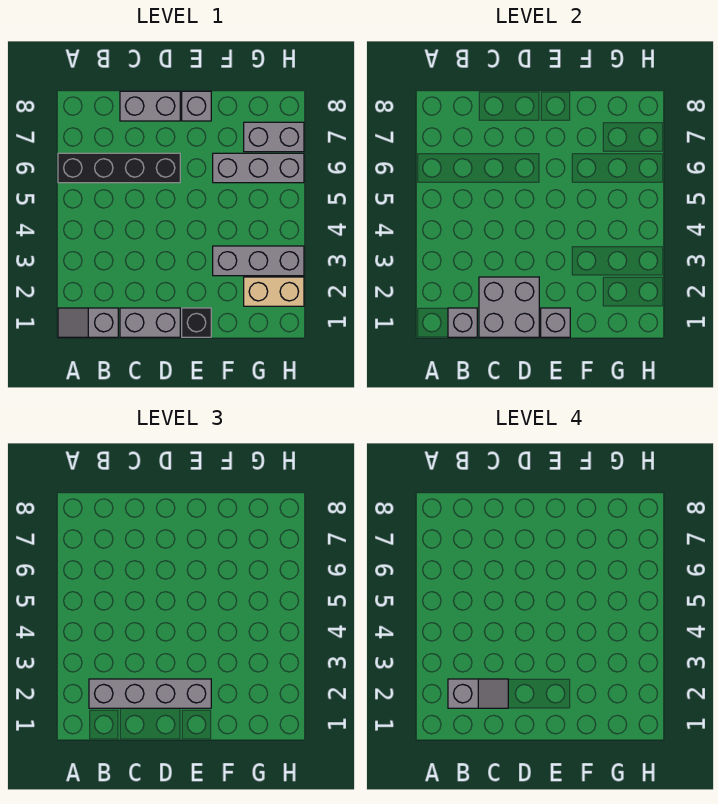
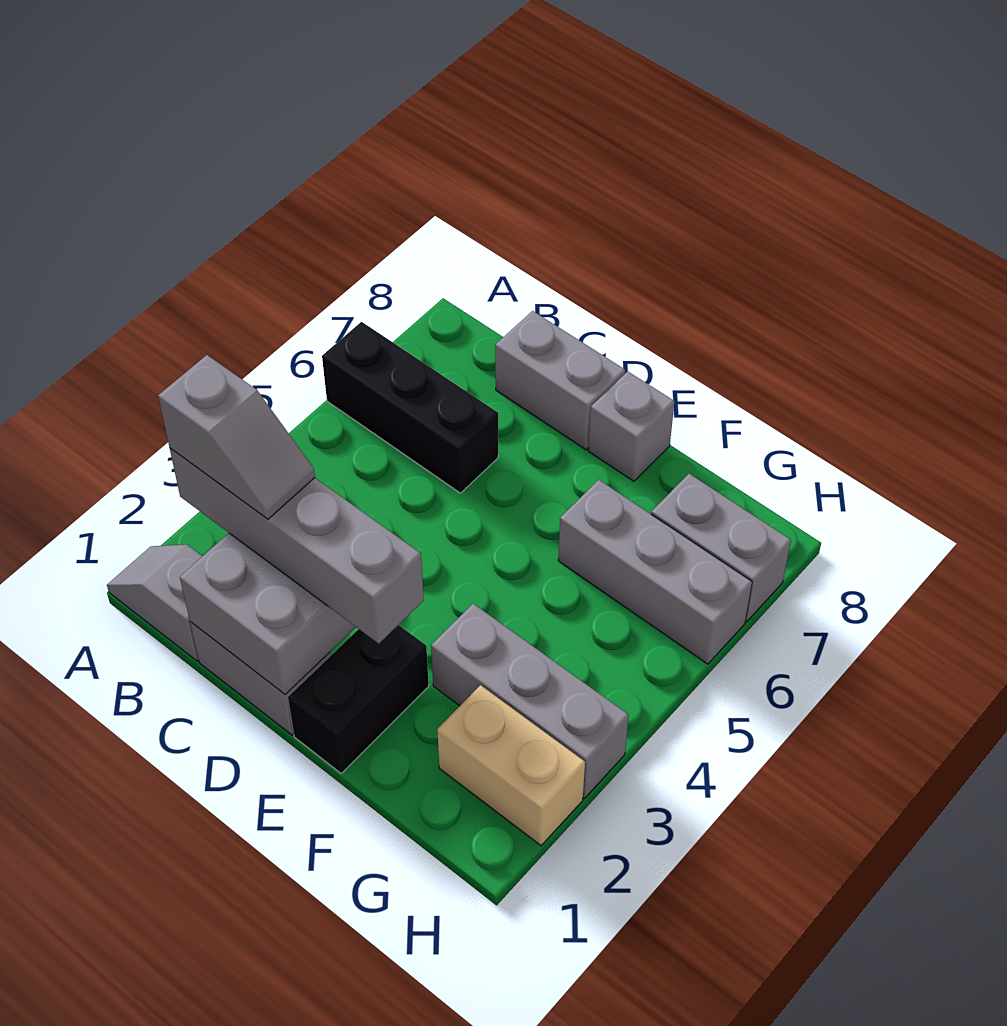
black brick A6:D6 level 1 -> black brick A6:C6 level 1
grey brick B1 level 2 -> none
black brick E1 level 1 -> black brick E1:E2 level 1
grey brick E1 level 2 -> none

